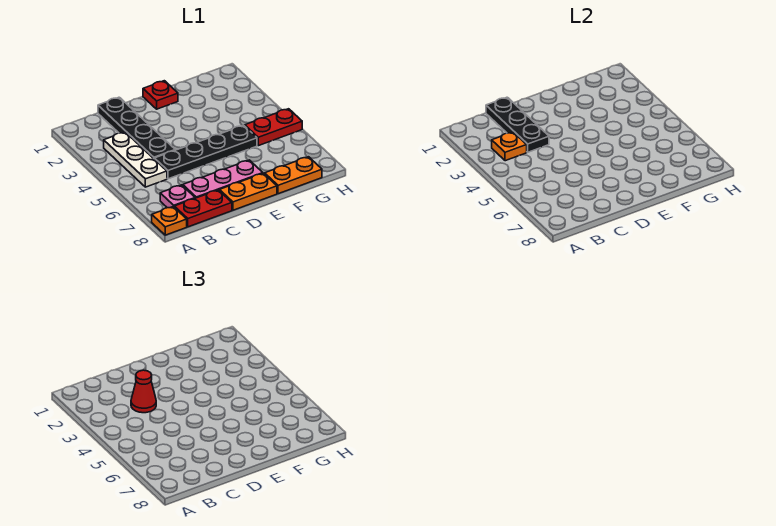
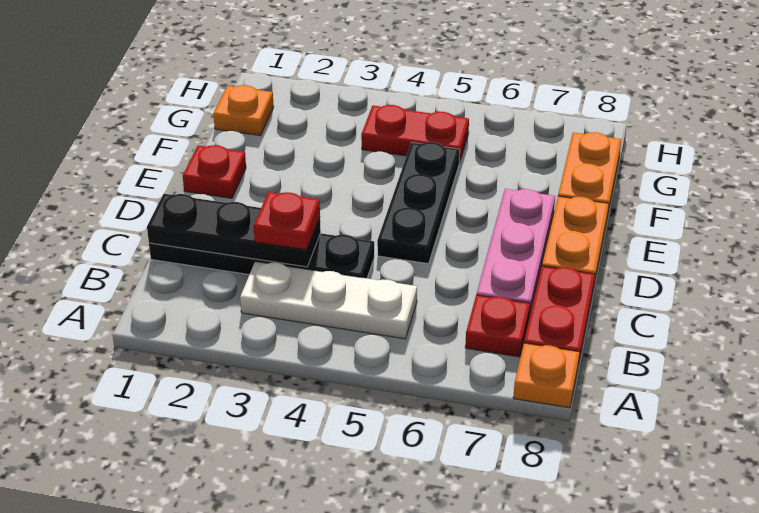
orange plate B3 level 2 -> orange plate G1 level 1
pink plate B7 level 1 -> red plate B7 level 1
red cone C3 level 3 -> red plate C3 level 3
black plate C5:F5 level 1 -> black plate D5:F5 level 1
red plate G5:H5 level 1 -> red plate G4:G5 level 1

